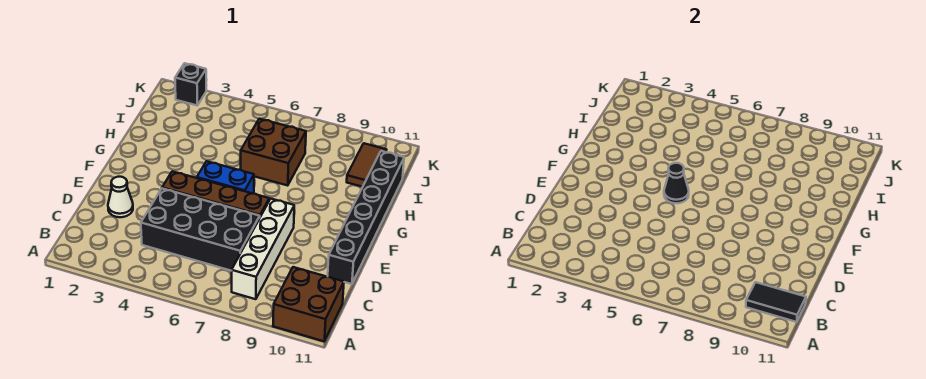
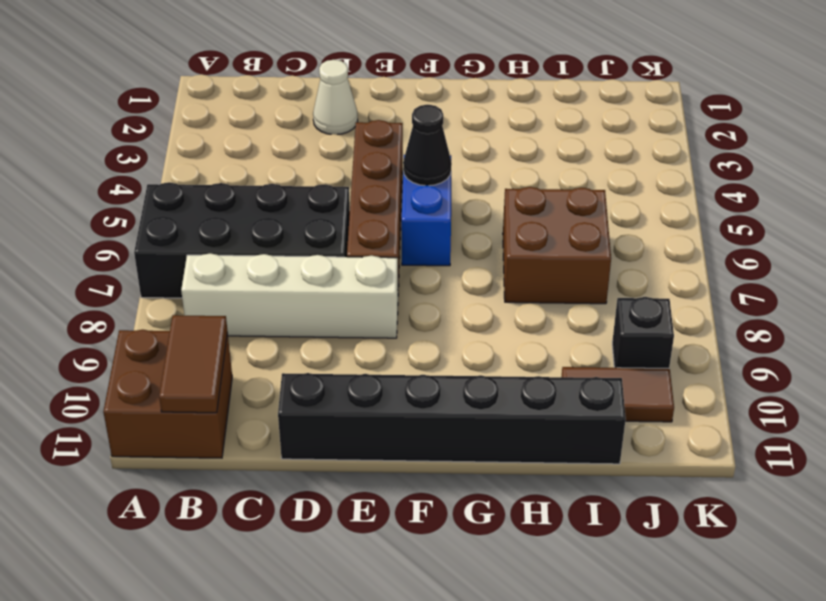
black tile B10:B11 level 2 -> brown tile B10:B11 level 2
black brick C4:D7 level 1 -> black brick A6:D7 level 1
black brick K2 level 1 -> black brick J9 level 1

